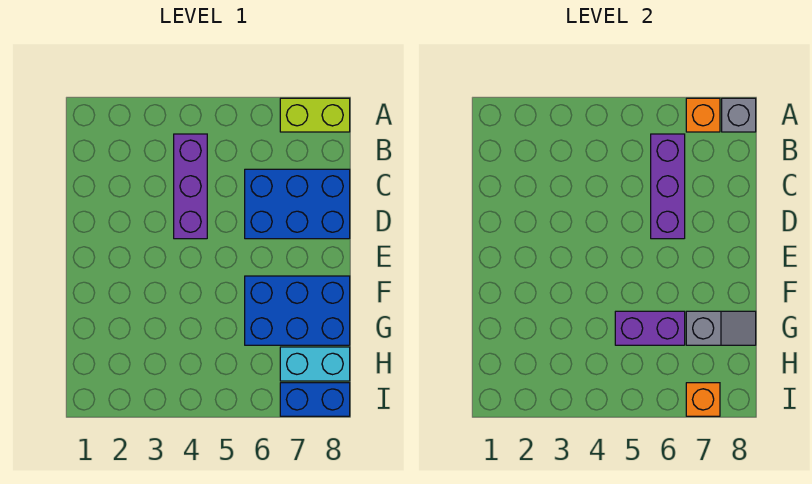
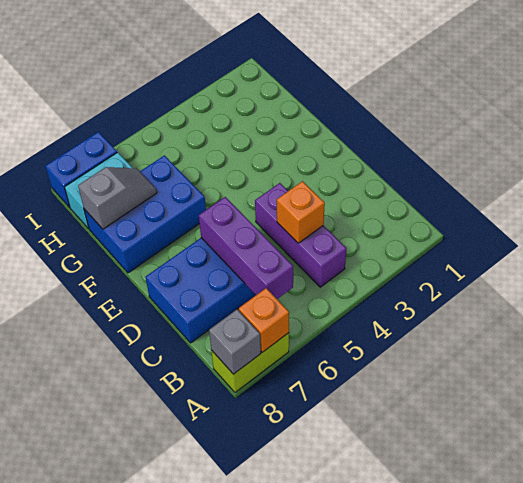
purple brick G5:G6 level 2 -> none
grey slope G7:G8 level 2 top 7 -> grey slope G7:G8 level 2 top 8
orange brick I7 level 2 -> orange brick C4 level 2

